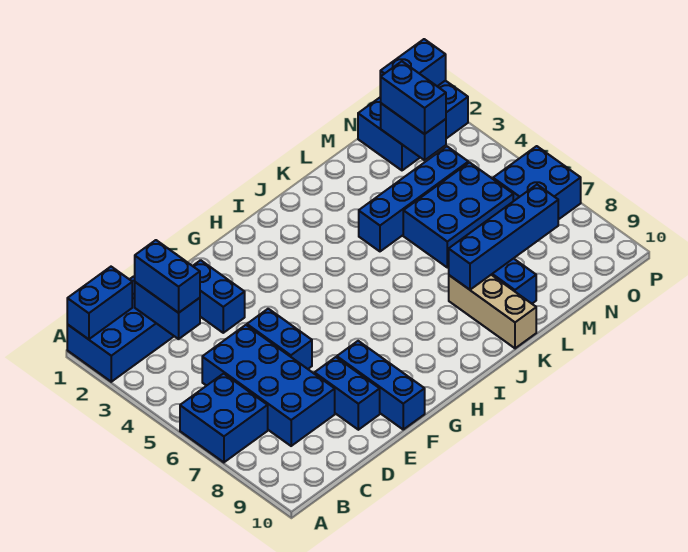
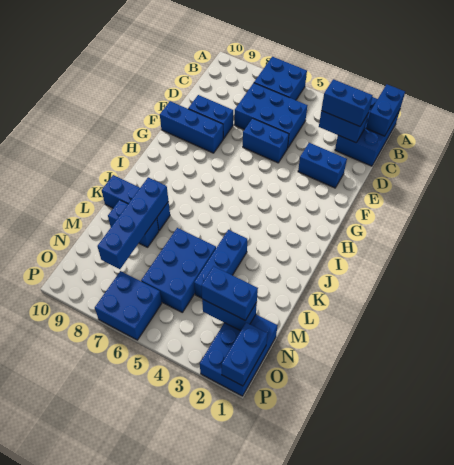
blue brick C5:D8 level 1 -> blue brick C5:D7 level 1
blue brick K4:N4 level 1 -> blue brick K4:M4 level 1
tan brick K8:K10 level 1 -> blue brick K8:K10 level 1

